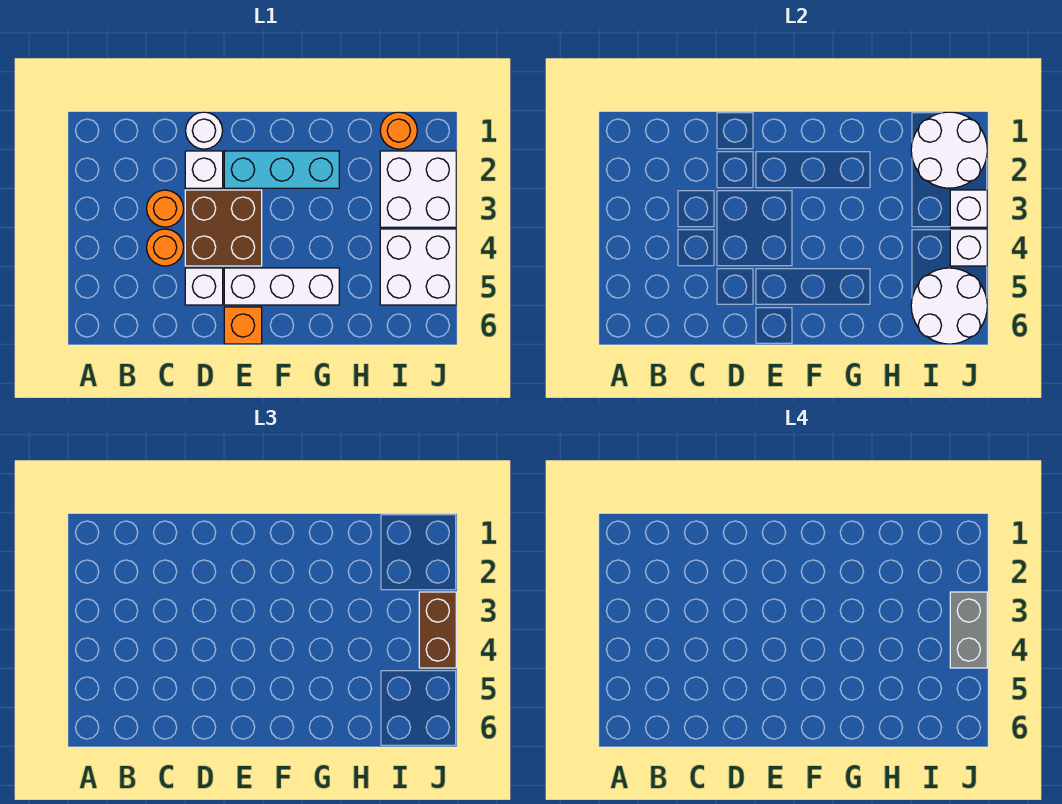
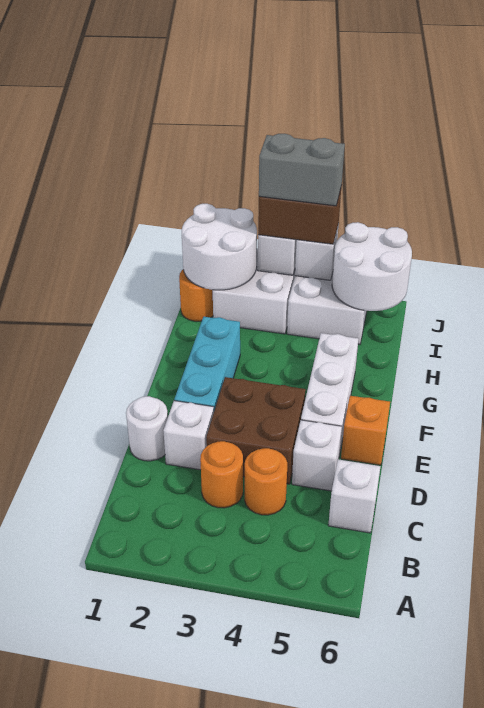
none -> white brick C6 level 1

